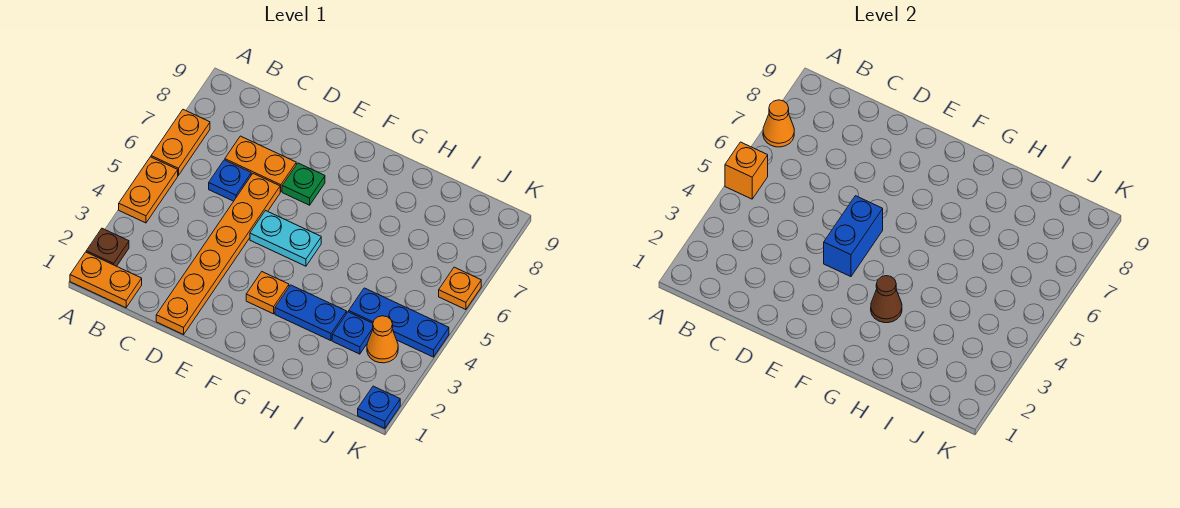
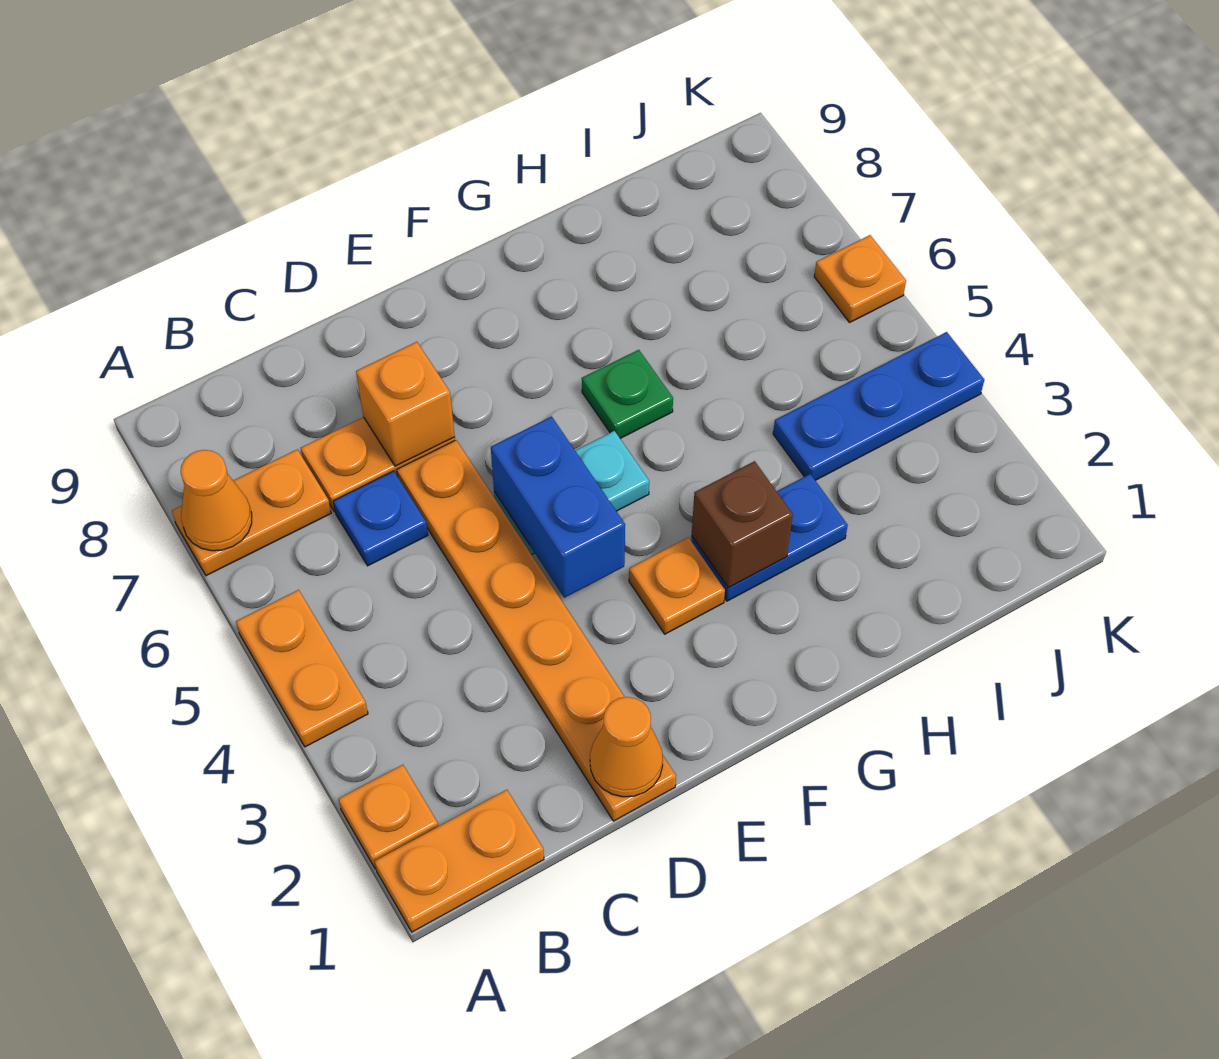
brown plate A2 level 1 -> orange plate A2 level 1
orange brick A5 level 2 -> orange brick D7 level 2
orange plate A6:A7 level 1 -> orange plate A7:B7 level 1
green plate E7 level 1 -> green plate G6 level 1
brown cone G3 level 2 -> brown brick G3 level 2
blue plate I3 level 1 -> none
orange cone J3 level 1 -> orange cone D1 level 2
blue plate K1 level 1 -> none

